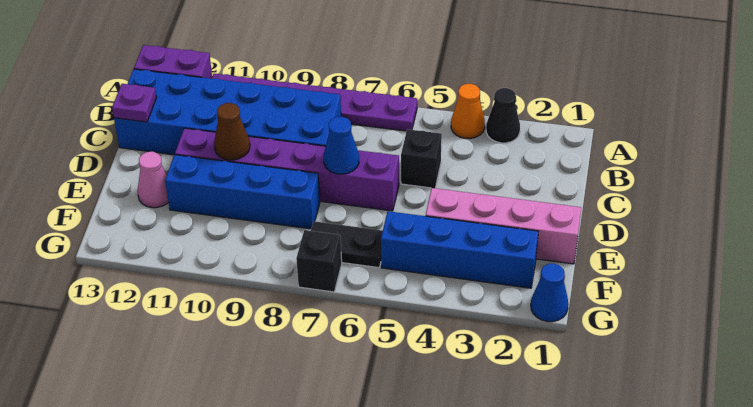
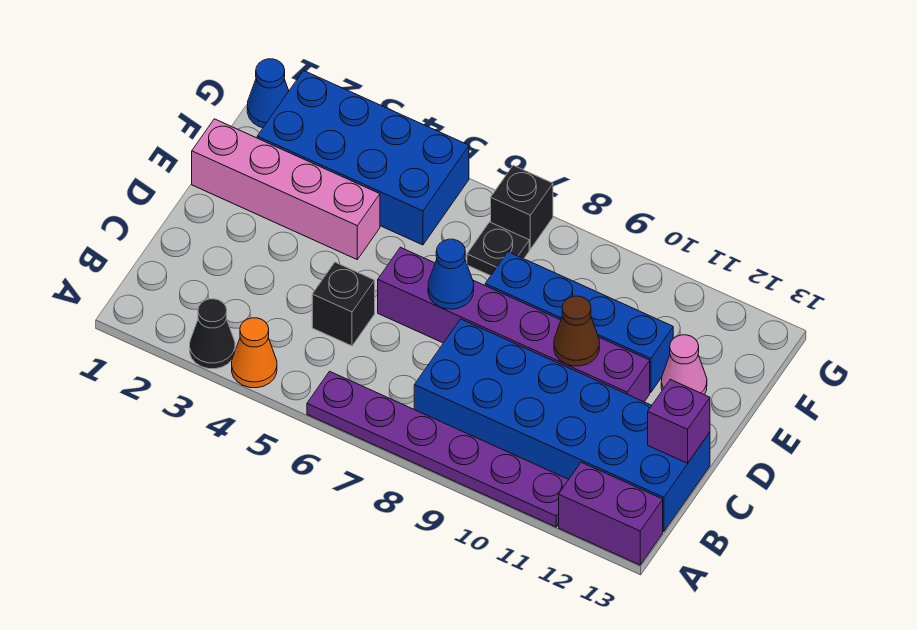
purple plate C13 level 2 -> purple brick C13 level 2
blue brick F2:F5 level 1 -> blue brick F2:G5 level 1
black plate F6:F7 level 1 -> black plate F7 level 1

